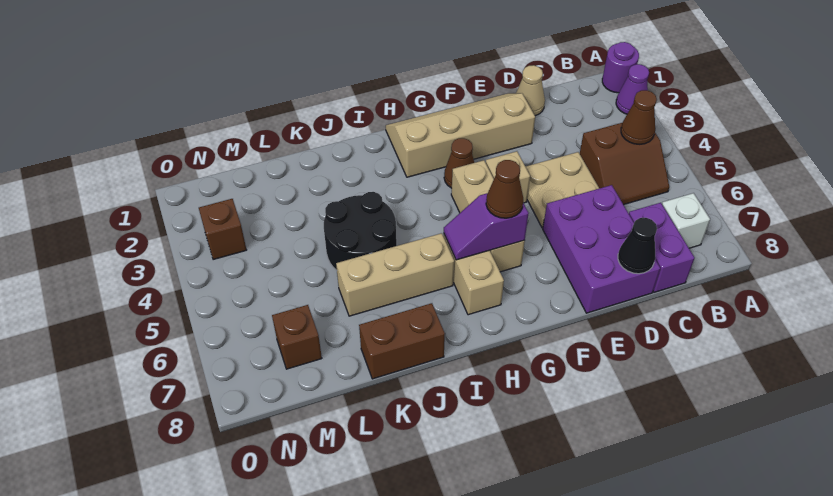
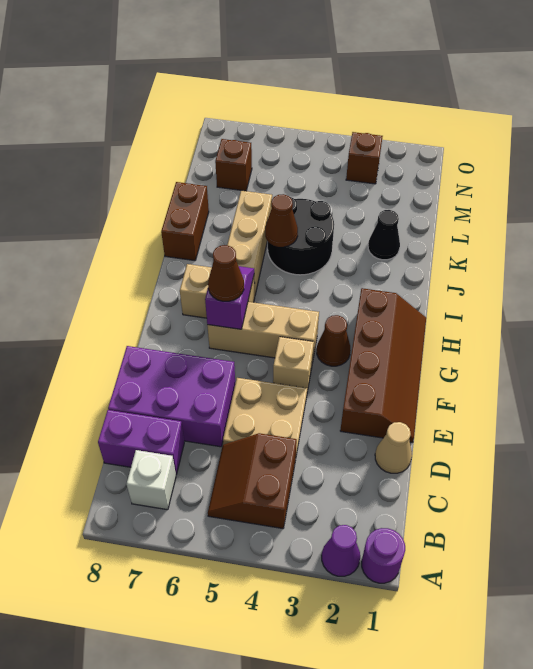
brown cone B4 level 2 -> brown cone J5 level 2
black cone D8 level 2 -> black cone K2 level 1
tan slope E1:H2 level 1 top 2 -> brown slope E1:H2 level 1 top 2

